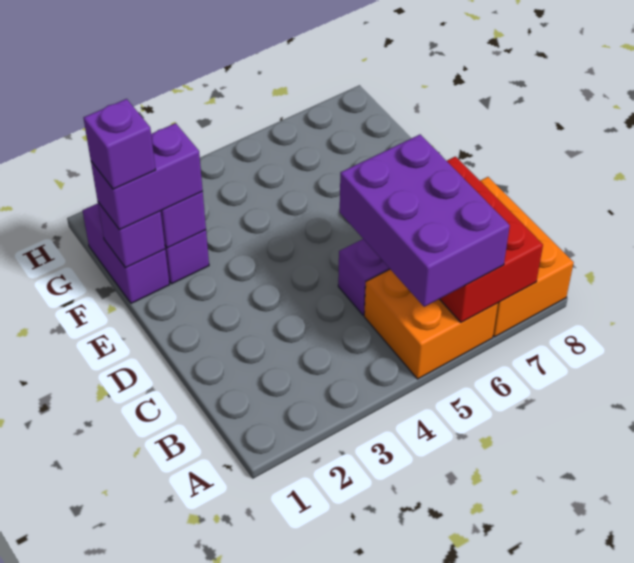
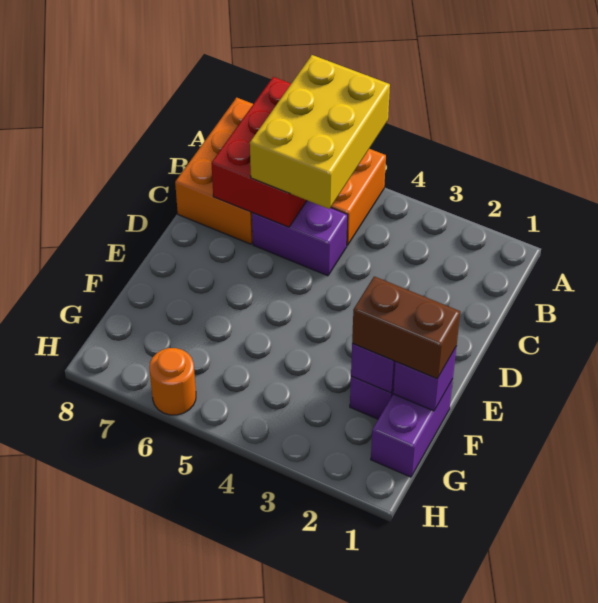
purple brick A5:C6 level 3 -> yellow brick A5:C6 level 3
purple brick F1:F2 level 3 -> brown brick F1:F2 level 3
purple brick F1 level 4 -> none
none -> orange round brick H6 level 1

